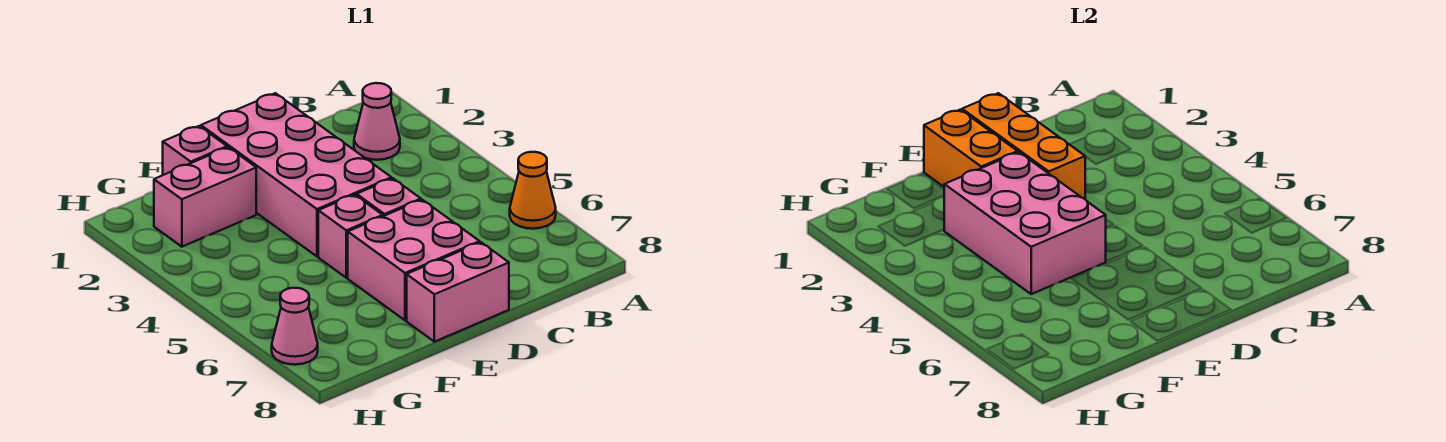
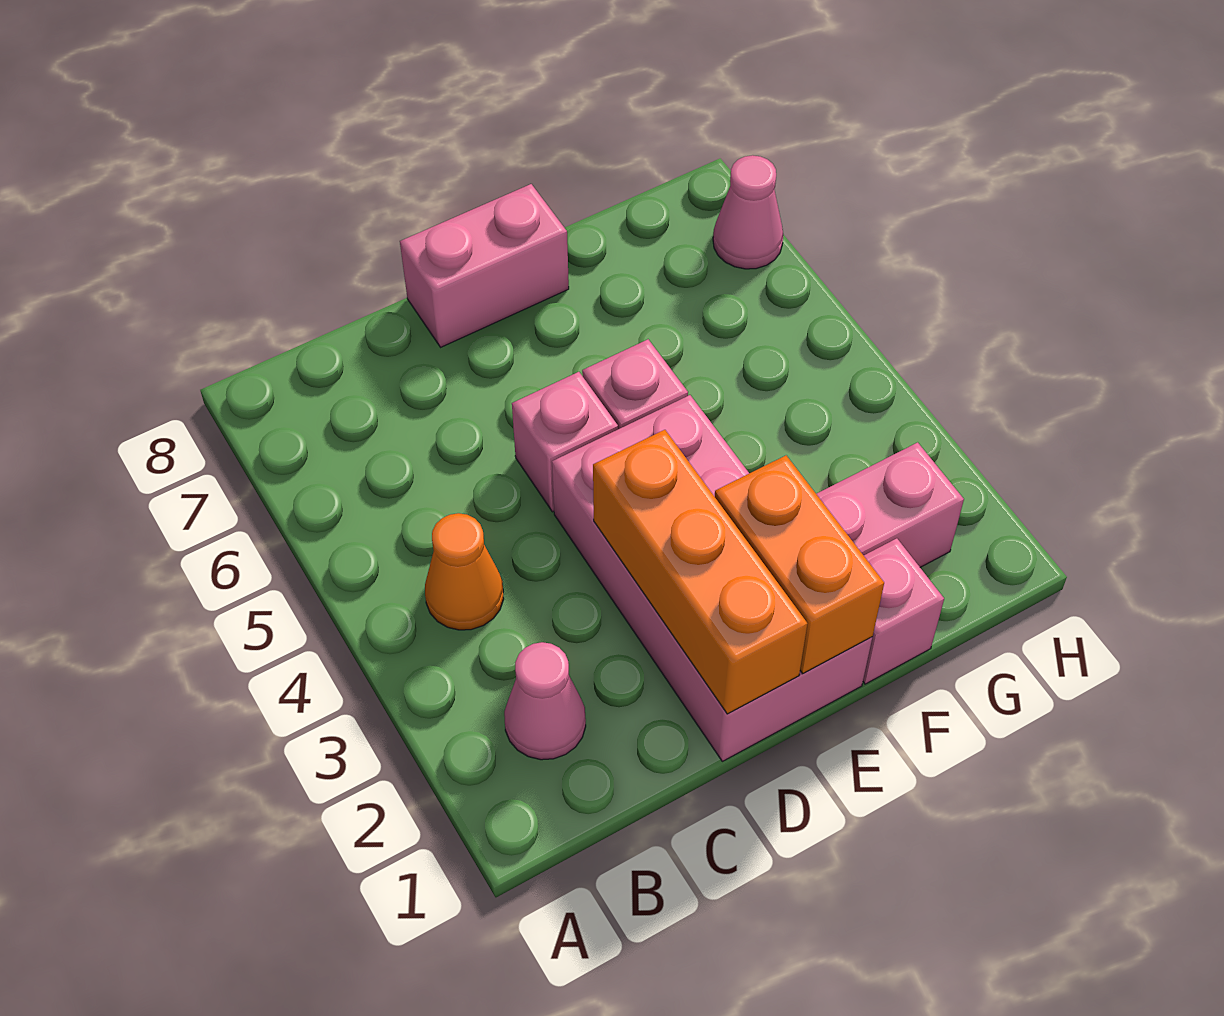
orange cone A6 level 1 -> orange cone B4 level 1
pink brick D6:E7 level 1 -> none
pink brick E3:F5 level 2 -> none

